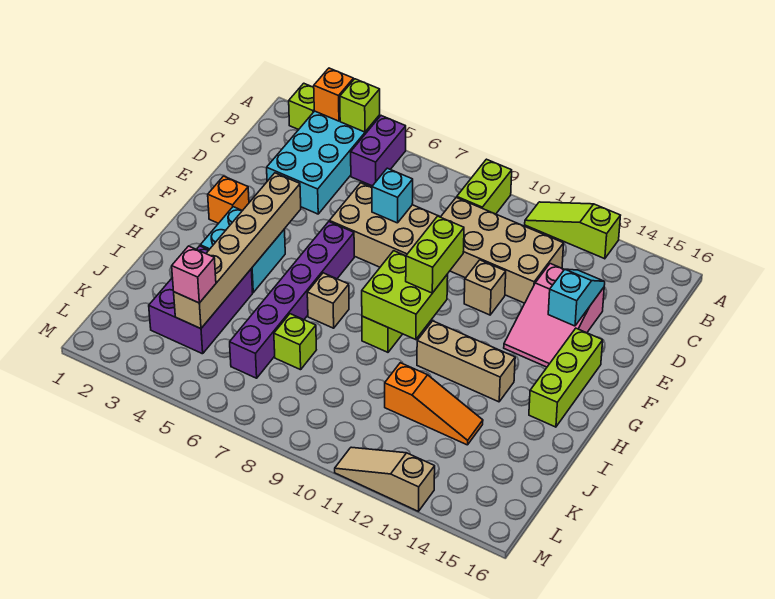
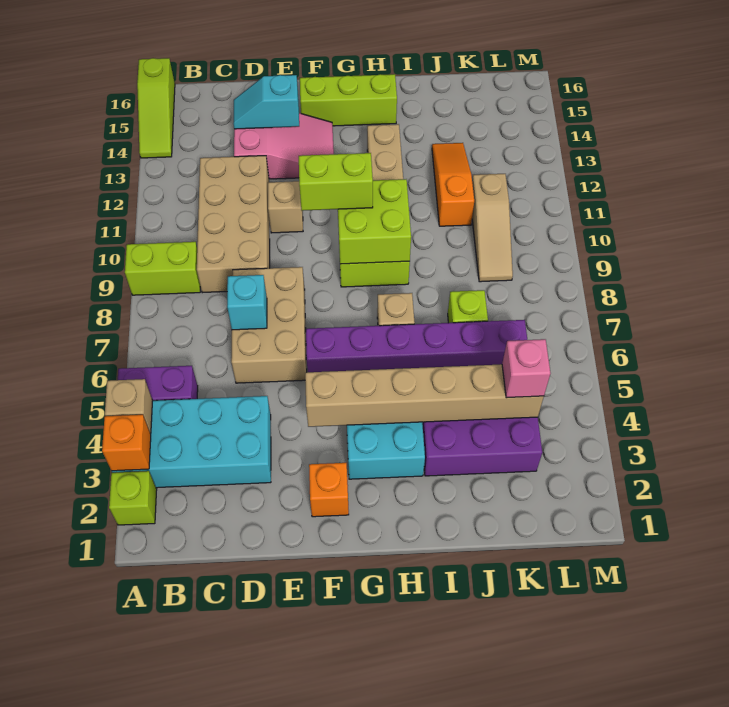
lime brick A4 level 2 -> tan brick A4 level 2
lime slope A11:A13 level 1 top 13 -> lime slope A14:A16 level 1 top 16
tan slope M11:M13 level 1 top 13 -> tan slope K9:K11 level 1 top 11

